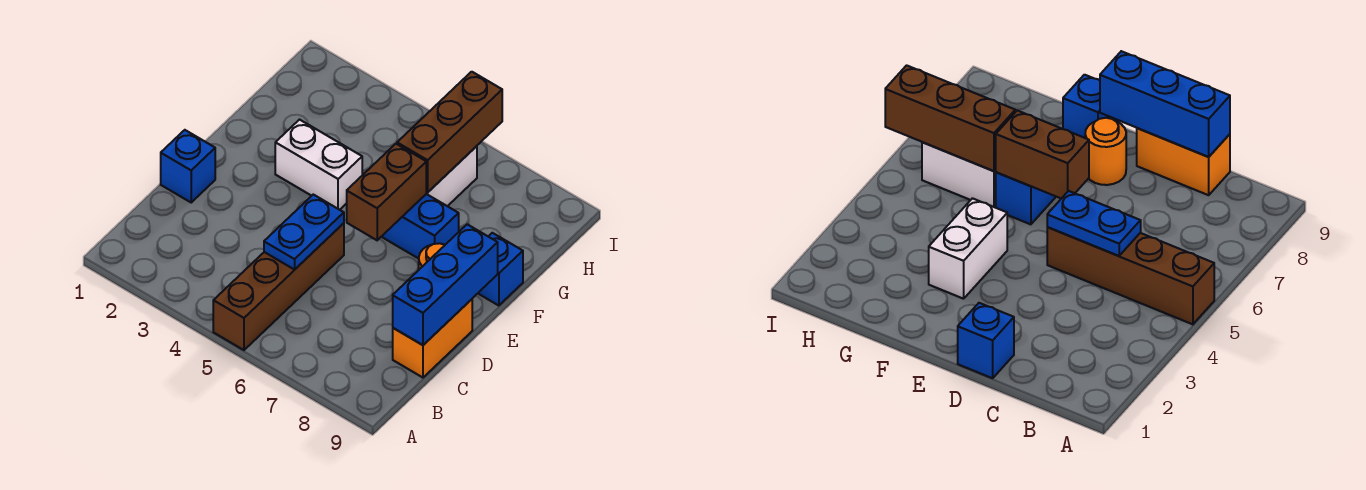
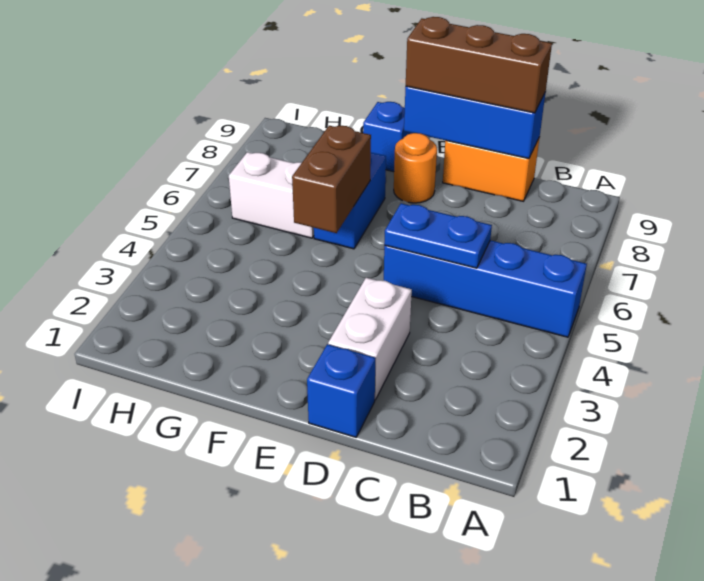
brown brick A5:D5 level 1 -> blue brick A5:D5 level 1
brown brick E6:F6 level 2 -> brown brick F5:F6 level 2
white brick F3:F4 level 1 -> white brick D2:D3 level 1
brown brick G6:I6 level 2 -> brown brick C9:E9 level 3

